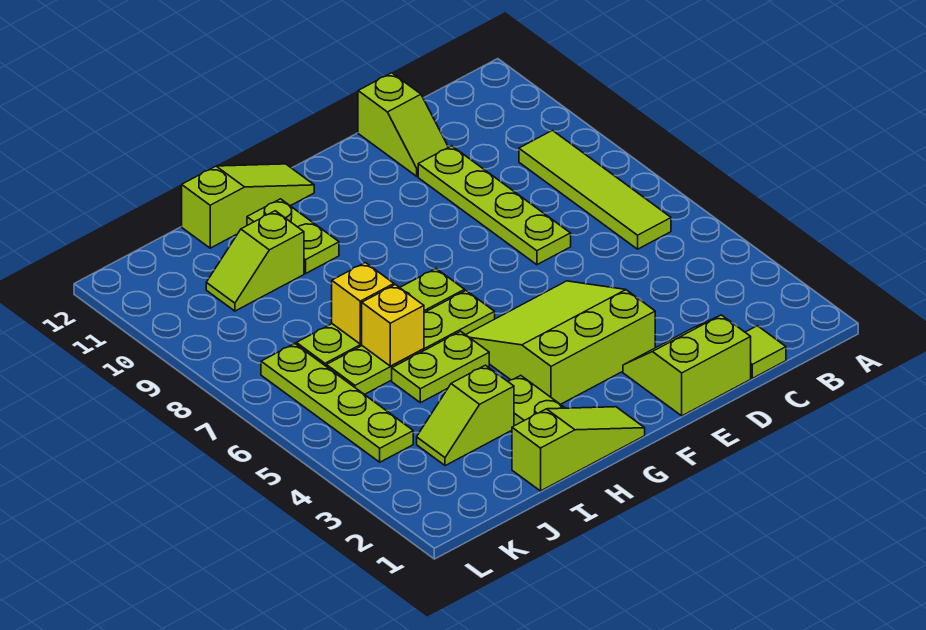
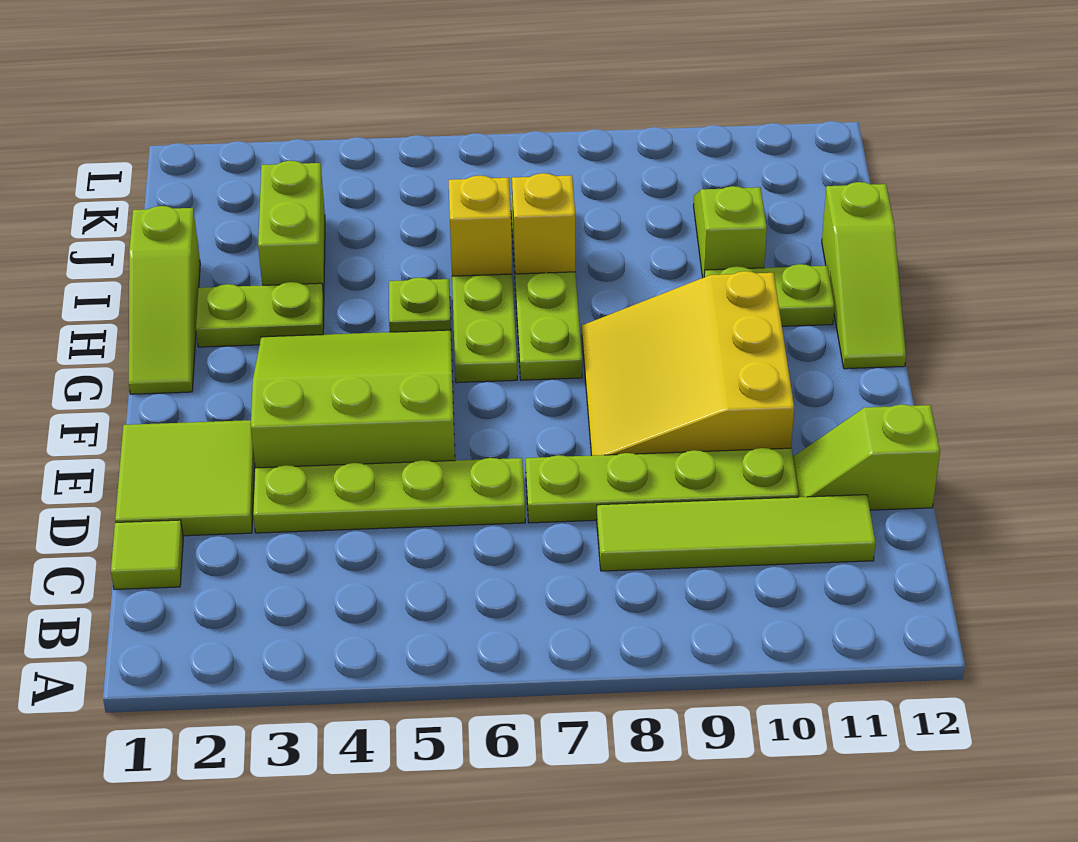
lime tile B6:B9 level 1 -> lime tile C8:C11 level 1
lime slope D1:E2 level 1 top 1 -> lime tile D1:E2 level 1
lime slope E3:G5 level 1 top 3 -> lime slope E3:G5 level 1 top E
none -> yellow slope E8:G10 level 1 top 10
lime plate H5:I5 level 1 -> lime plate H5 level 1
lime slope I3:J3 level 1 top I -> lime brick I3:J3 level 1
lime plate K4:K7 level 1 -> lime plate D3:D6 level 1

